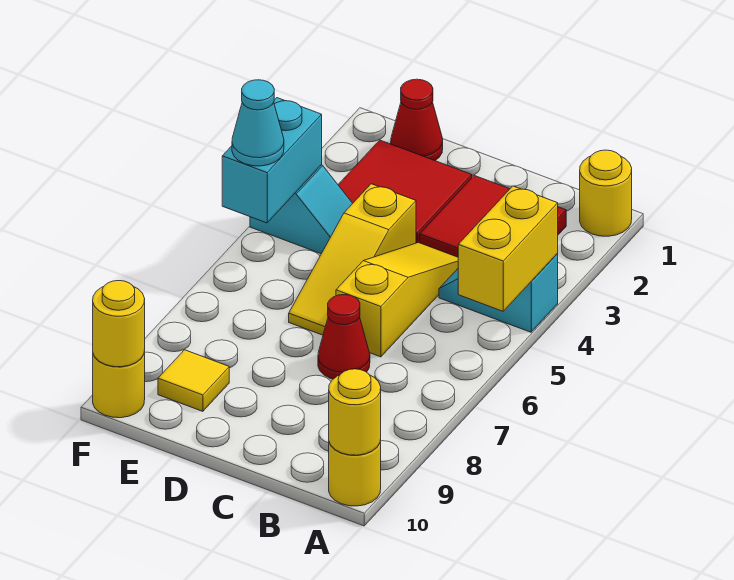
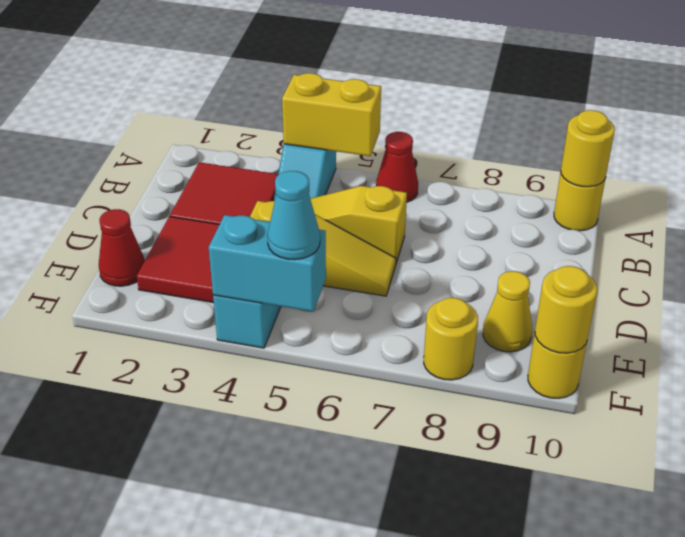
yellow round brick A1 level 1 -> yellow round brick F8 level 1
red cone C7 level 1 -> red cone A6 level 1
yellow tile E9 level 1 -> yellow cone E9 level 1

